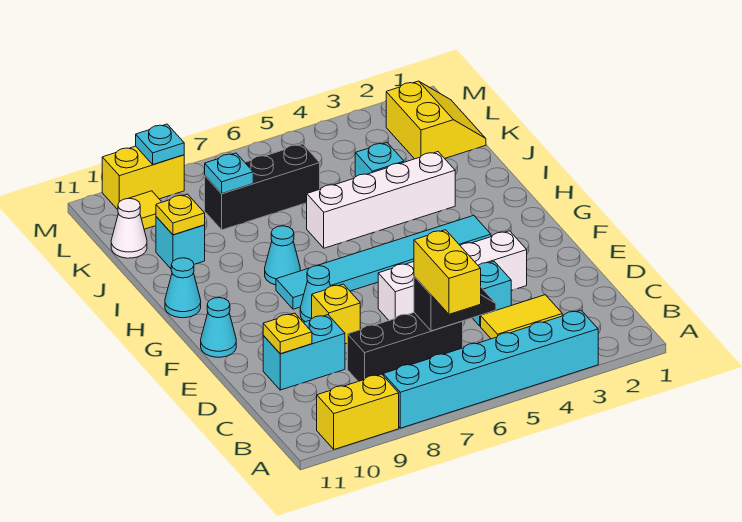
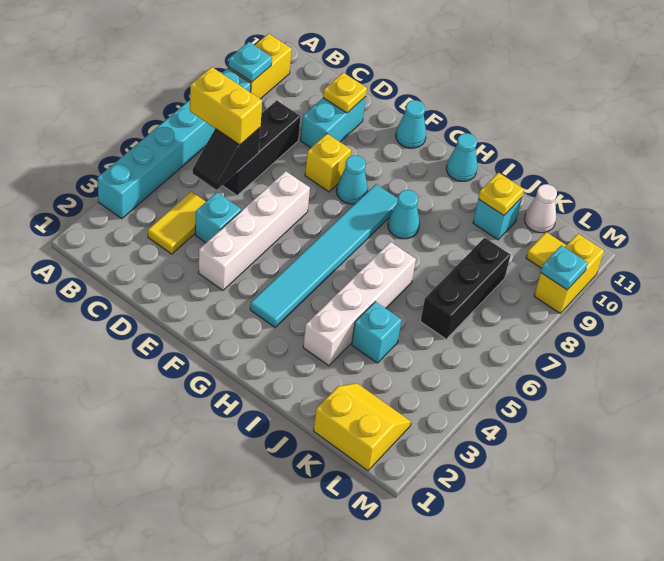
yellow slope K1:L2 level 1 top 2 -> yellow slope K1:L2 level 1 top 1
cyan plate K8 level 2 -> cyan plate A9 level 2

